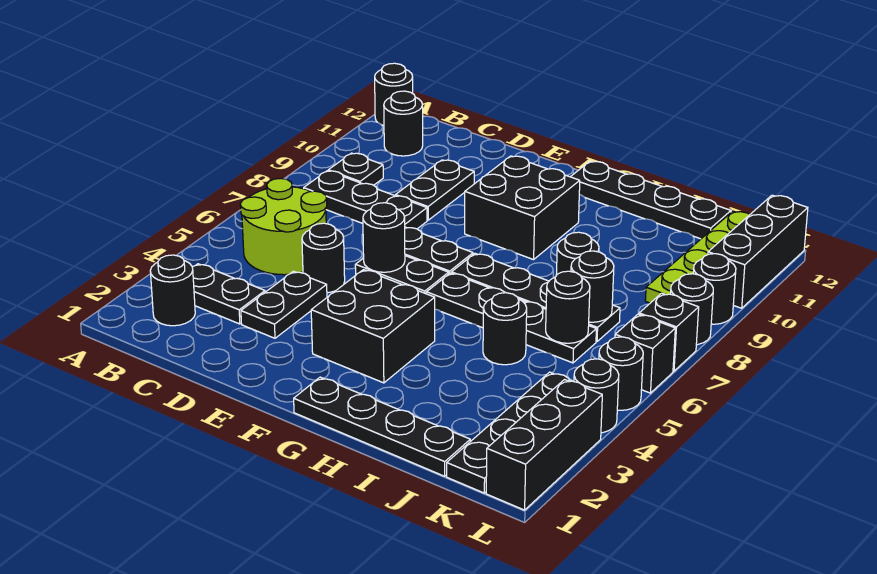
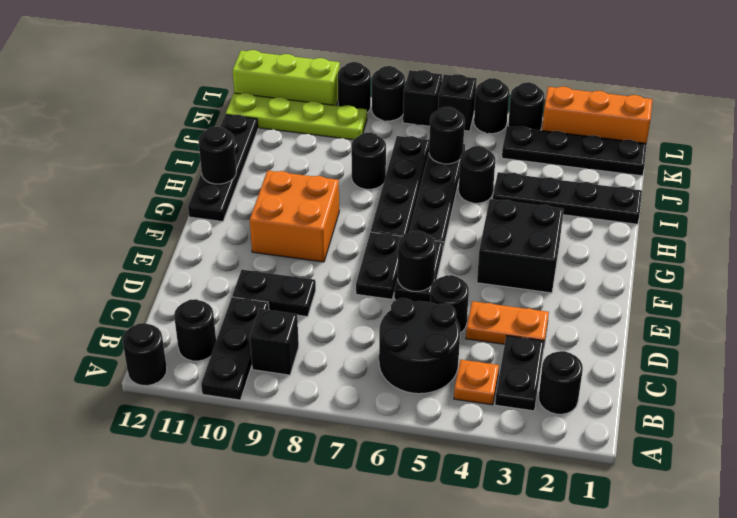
none -> orange plate B4 level 1
lime round brick B5:C6 level 1 -> black round brick B5:C6 level 1
black plate B8:D8 level 1 -> black plate A10:C10 level 1
black plate B9 level 1 -> black brick B9 level 1
black plate D3:D4 level 1 -> orange plate D3:D4 level 1
black brick F9:G10 level 1 -> orange brick F9:G10 level 1
black plate G1:J1 level 1 -> black plate I1:I4 level 1
black round brick J7 level 2 -> black round brick H12 level 2
black brick L1:L3 level 1 -> orange brick L1:L3 level 1
black brick L10:L12 level 1 -> lime brick L10:L12 level 1

